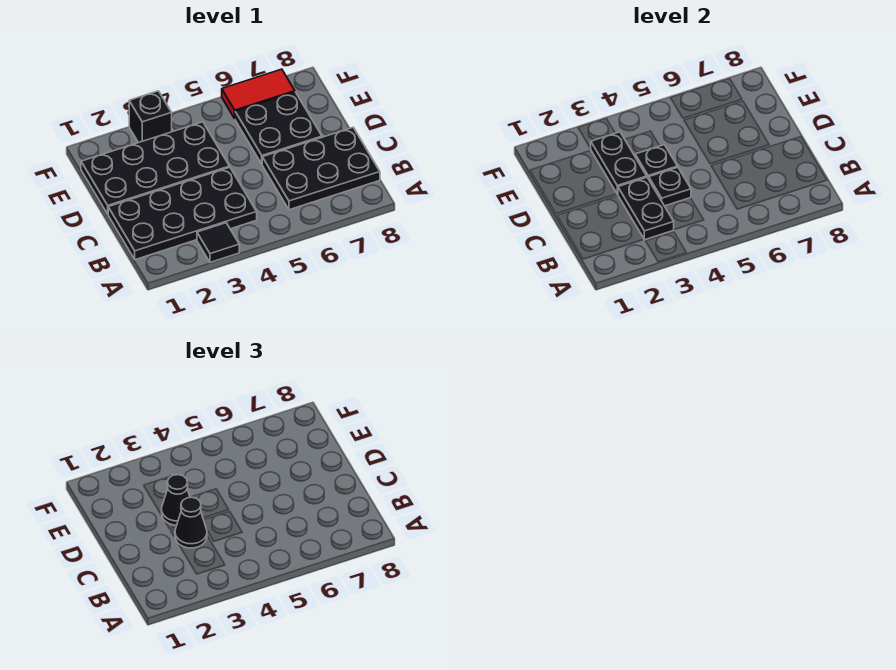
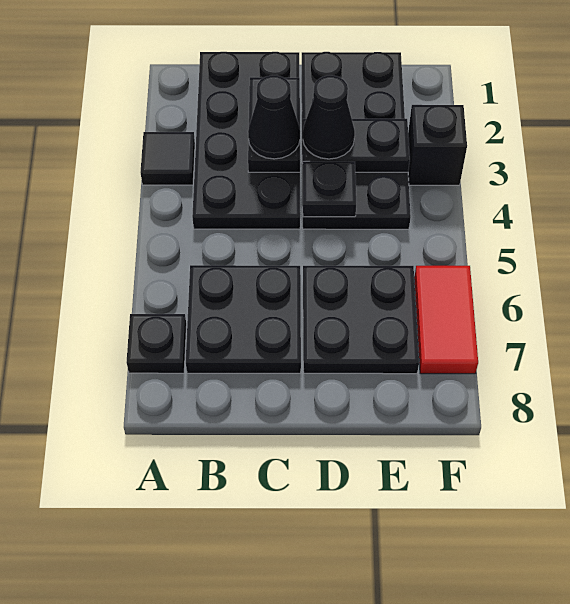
black plate B3:C3 level 2 -> black plate C2:C3 level 2
black plate B6:C8 level 1 -> black plate B6:C7 level 1
black plate C4 level 2 -> black plate A7 level 1

